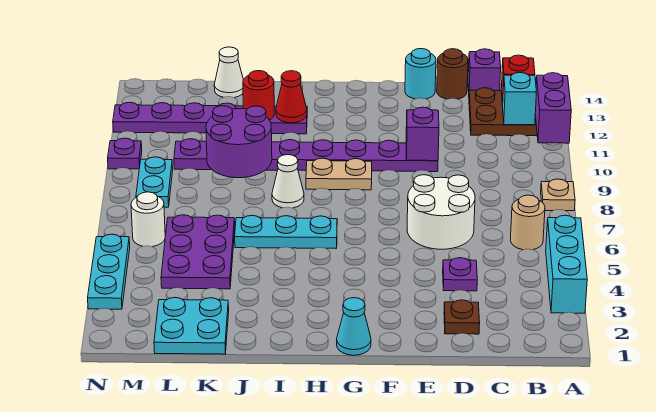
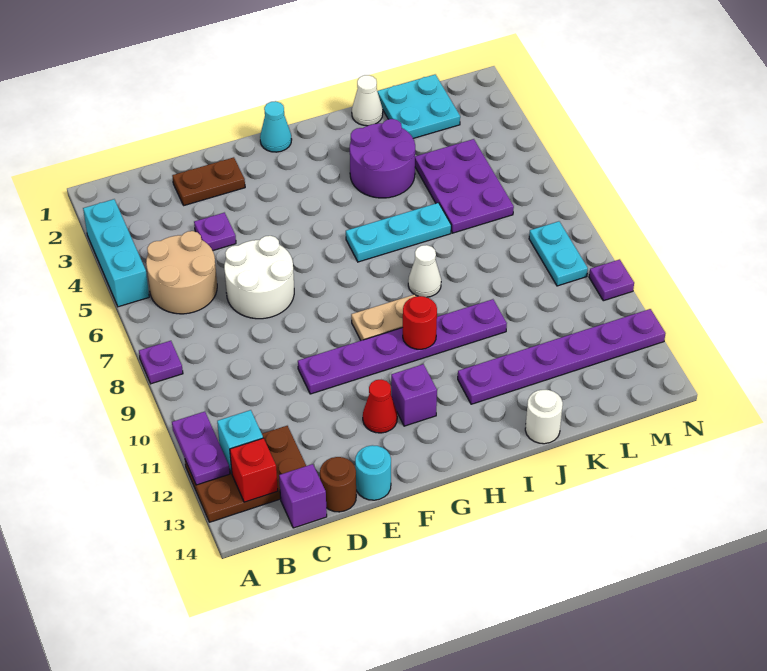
tan plate A8 level 1 -> purple plate A8 level 1
purple brick A11:A12 level 2 -> purple plate A11:A12 level 2
tan round brick B6 level 1 -> tan round brick B5:C6 level 1
brown plate D2 level 1 -> brown plate D2:E2 level 1
purple plate E10:L10 level 1 -> purple plate E10:J10 level 1
purple brick E10 level 2 -> purple brick G12 level 1
red cone I12 level 2 -> red cone F12 level 1
purple round brick J9:K10 level 2 -> purple round brick I3:J4 level 1
red round brick J12 level 2 -> red round brick H10 level 2
white cone K14 level 1 -> white cone J1 level 1
white round brick M6 level 1 -> white round brick J14 level 1
cyan plate N3:N5 level 1 -> none

